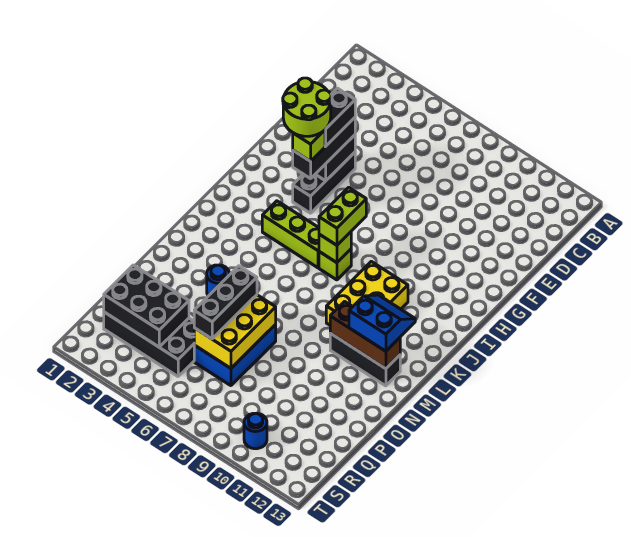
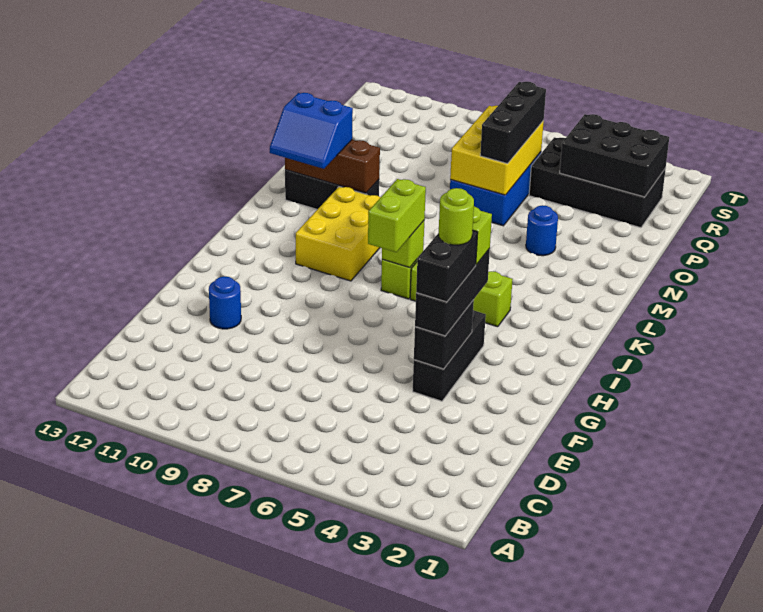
lime round brick G3:H4 level 5 -> lime round brick G4 level 5
blue round brick S10 level 1 -> blue round brick F11 level 1

